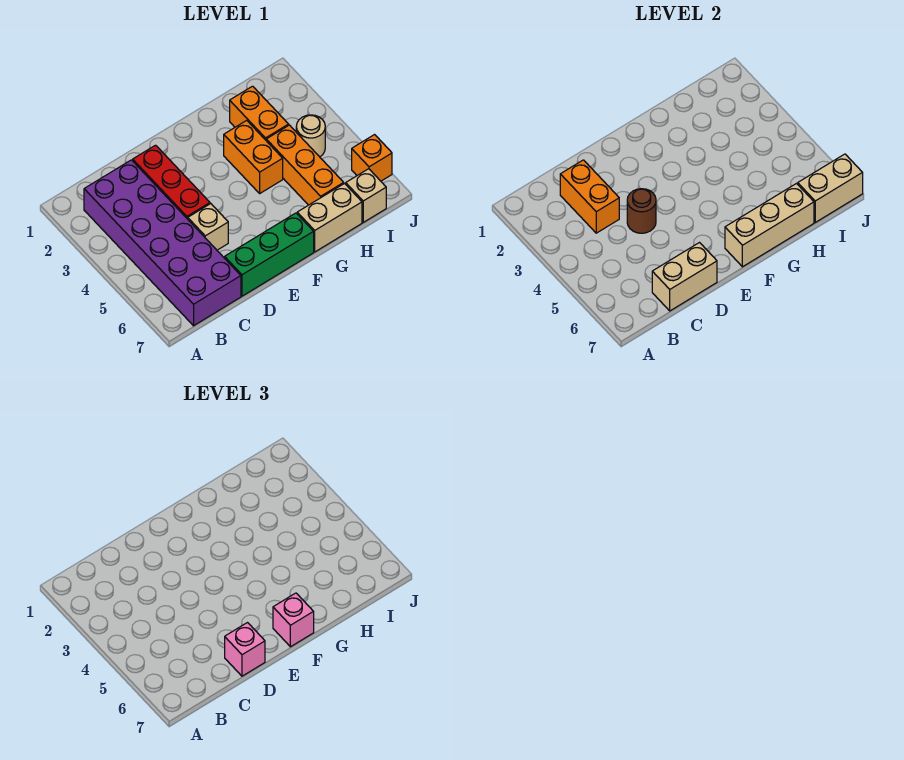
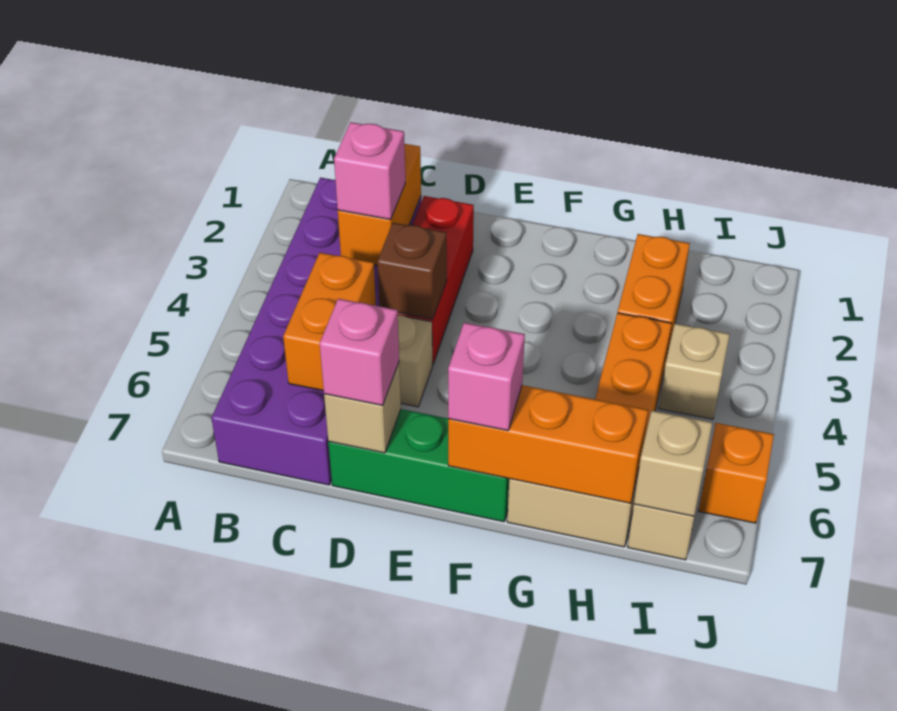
none -> pink brick C3 level 3
tan brick C7:D7 level 2 -> tan brick D7 level 2
brown round brick D4 level 2 -> brown brick D4 level 2
tan brick F7:H7 level 2 -> orange brick F7:H7 level 2
orange brick G3:G4 level 1 -> orange brick C5:C6 level 2
tan round brick I4 level 1 -> tan brick I4 level 1
tan brick I7:J7 level 2 -> tan brick I7 level 2

